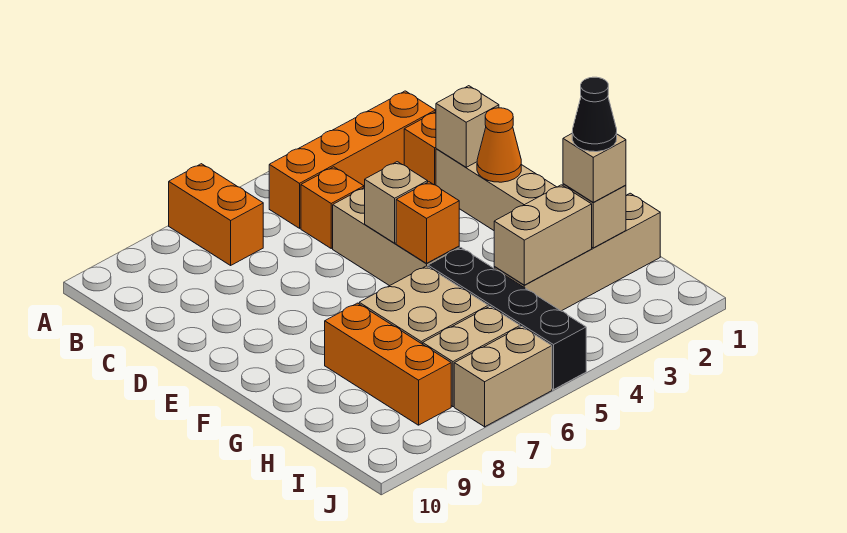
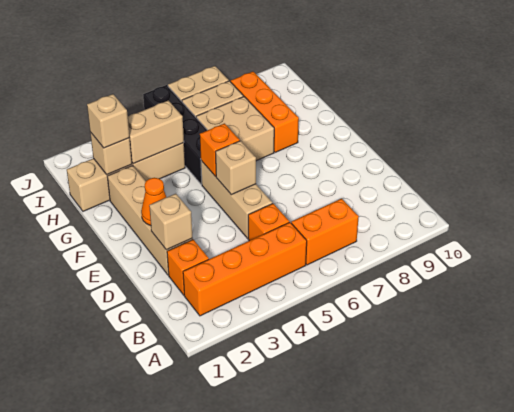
orange brick A7:B7 level 1 -> orange brick B6:B7 level 1
black cone H2 level 4 -> none

